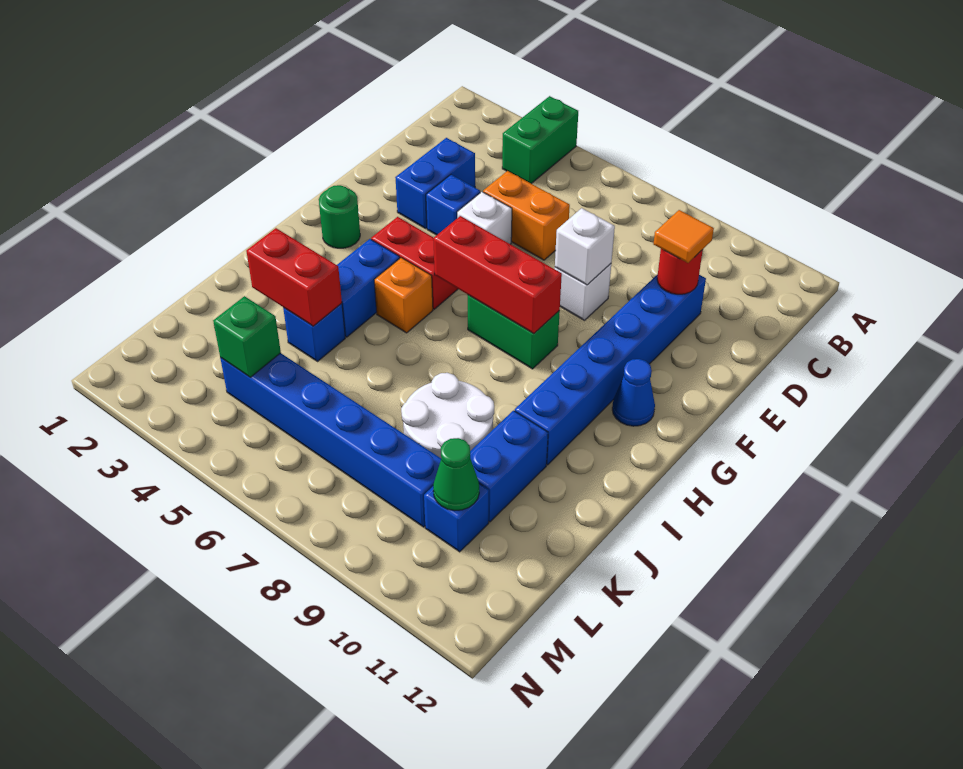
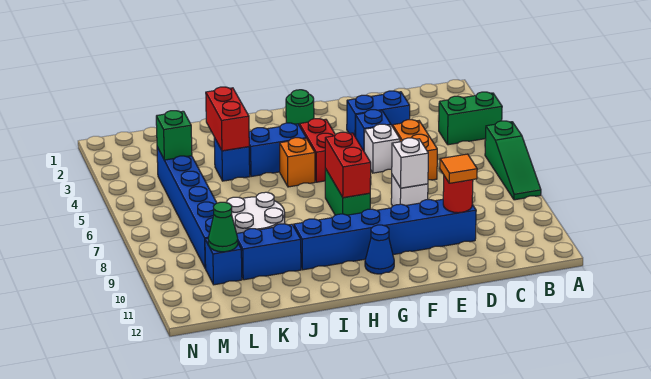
none -> green slope A6:A8 level 1 top 6
red brick G6:G8 level 2 -> red brick G7:G8 level 2

